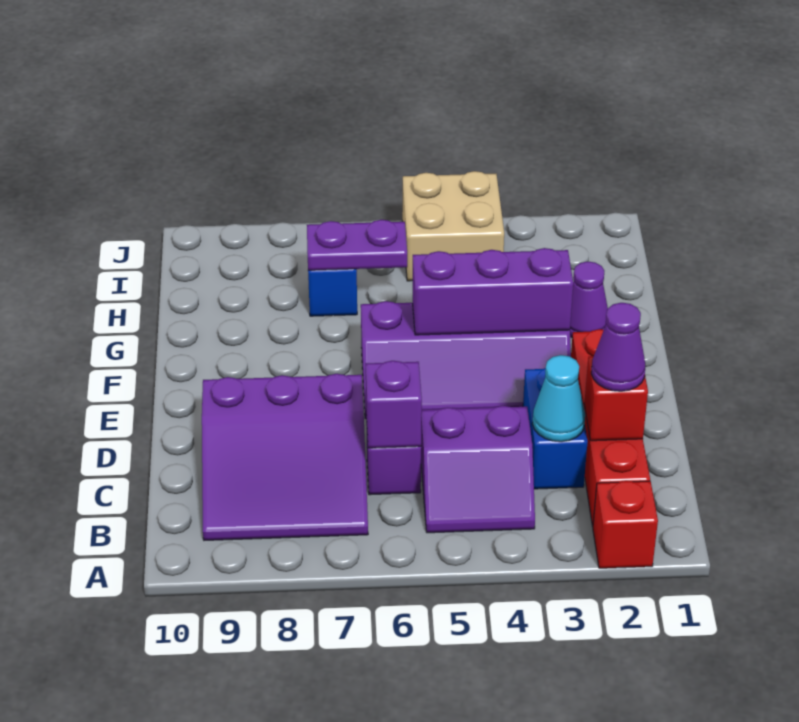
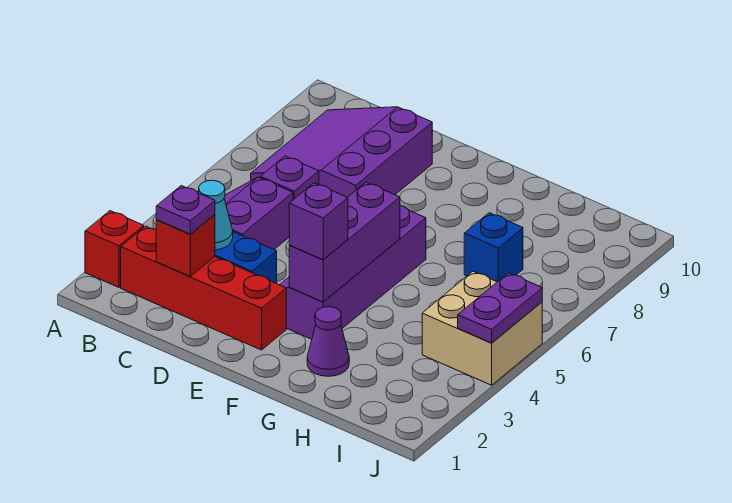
purple cone C2 level 3 -> purple plate C2 level 3
purple brick C6 level 2 -> purple brick F3 level 3
purple plate H6:H7 level 2 -> purple plate J4:J5 level 2

